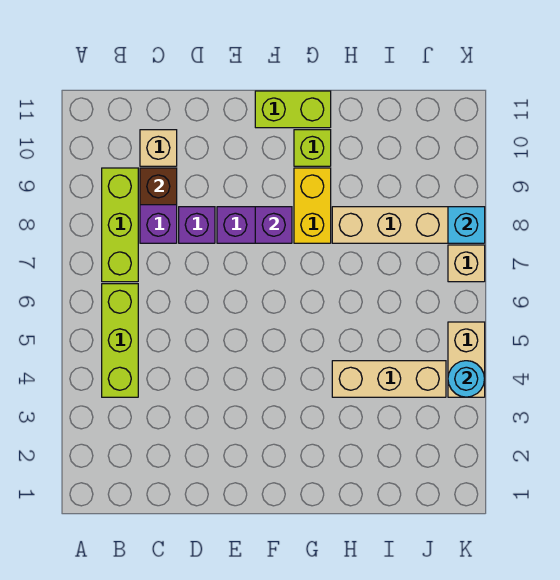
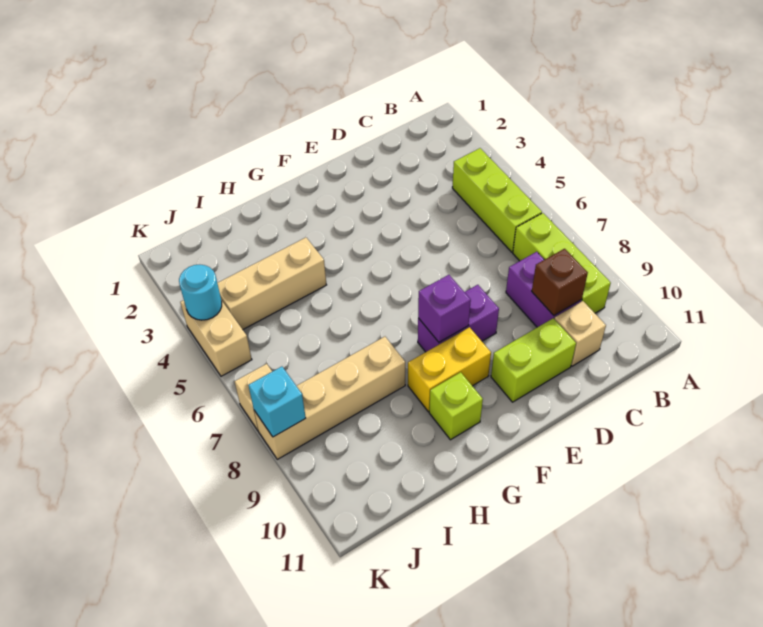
purple brick D8 level 1 -> none
lime brick F11:G11 level 1 -> lime brick D10:E10 level 1
yellow brick G8:G9 level 1 -> yellow brick F9:G9 level 1

